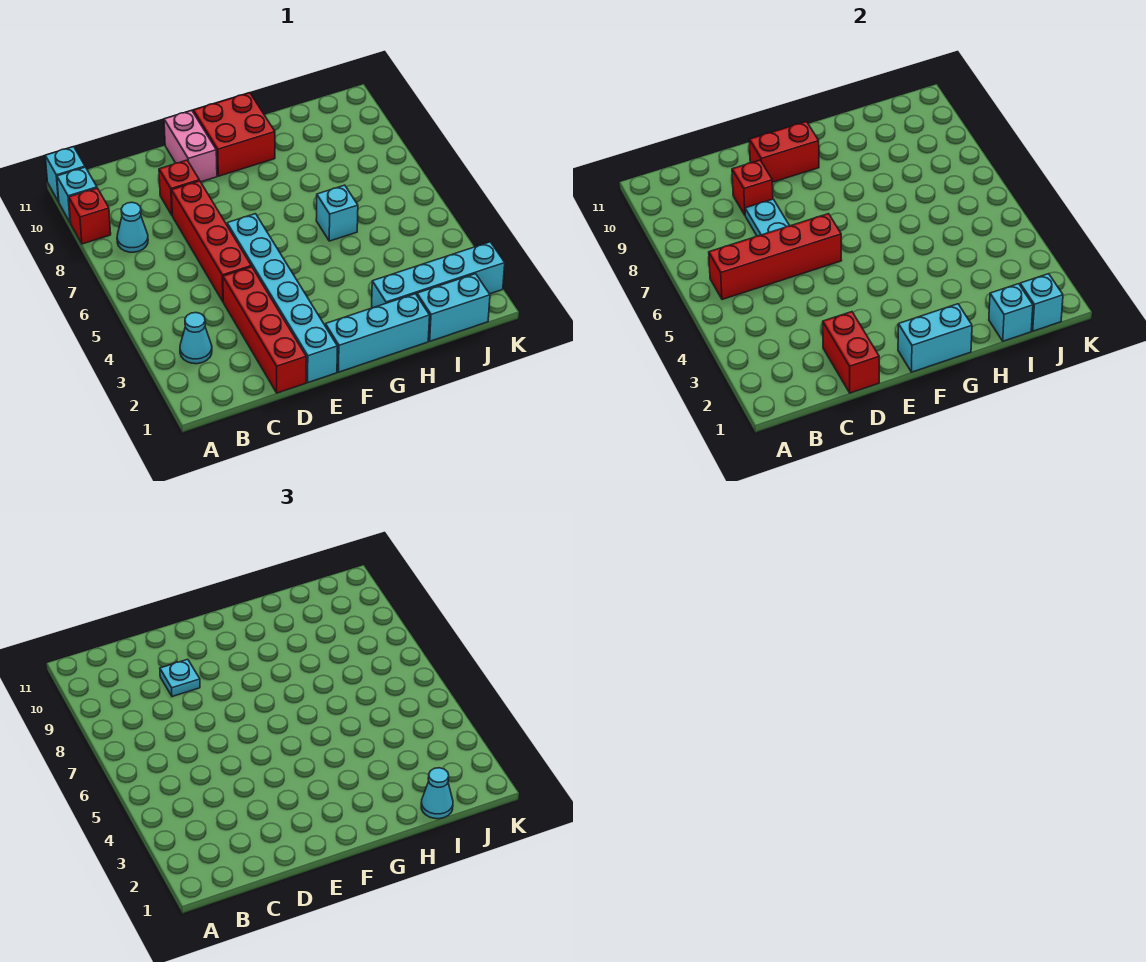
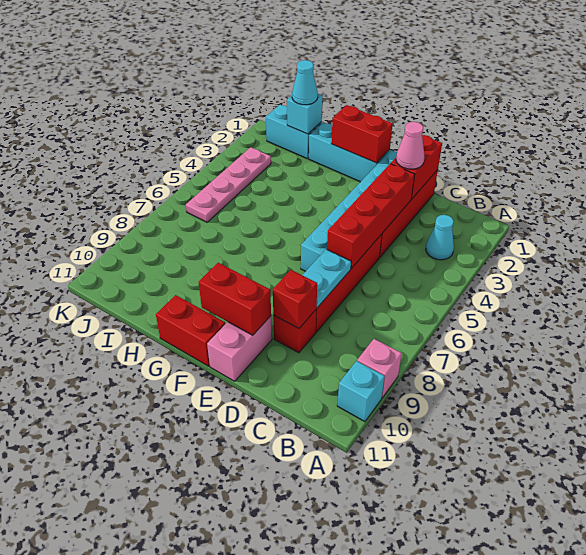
red brick A9 level 1 -> pink brick A9 level 1
cyan brick A11 level 1 -> none
red brick B6:E6 level 2 -> red brick D3:D6 level 2
cyan cone B8 level 1 -> none
none -> pink cone D2 level 3
cyan plate D9 level 3 -> none
cyan brick F1:G1 level 2 -> red brick F1:G1 level 2
red brick F10:G11 level 1 -> red brick F11:G11 level 1
cyan brick H2:K2 level 1 -> none
cyan brick H6 level 1 -> none
cyan brick J1 level 2 -> none
none -> pink plate J3:J6 level 1

